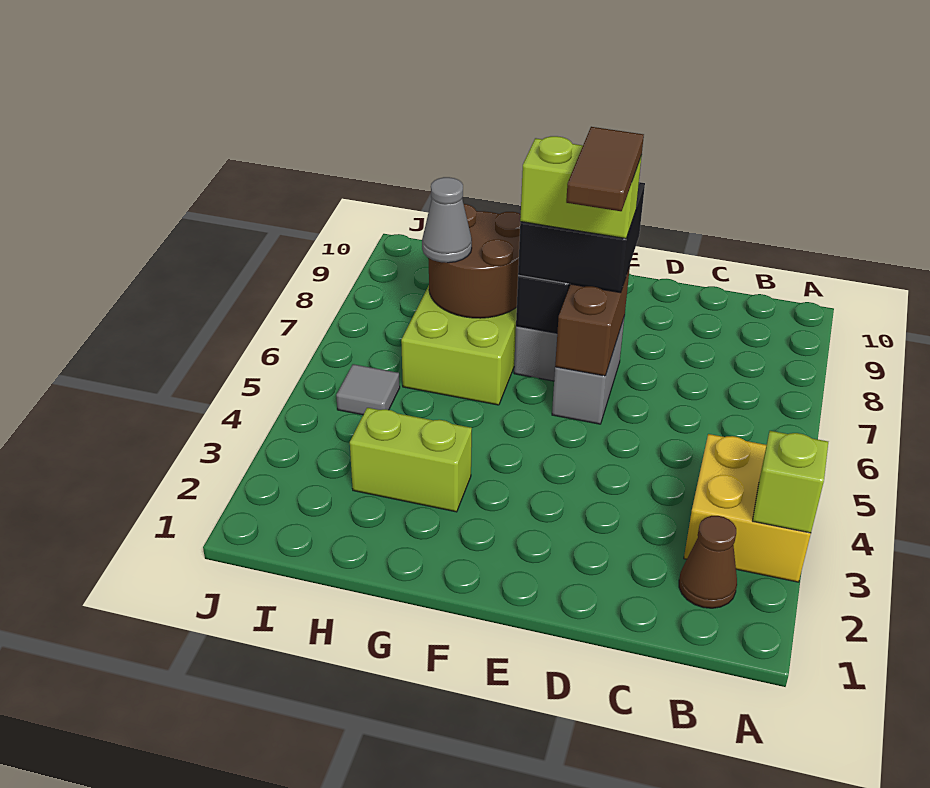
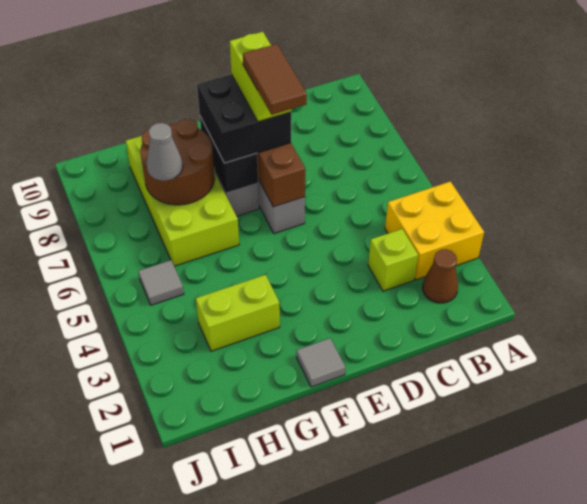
lime brick A3 level 2 -> lime brick C3 level 1
lime brick E7:F7 level 4 -> lime brick E7:E8 level 4
none -> grey tile F1 level 1

